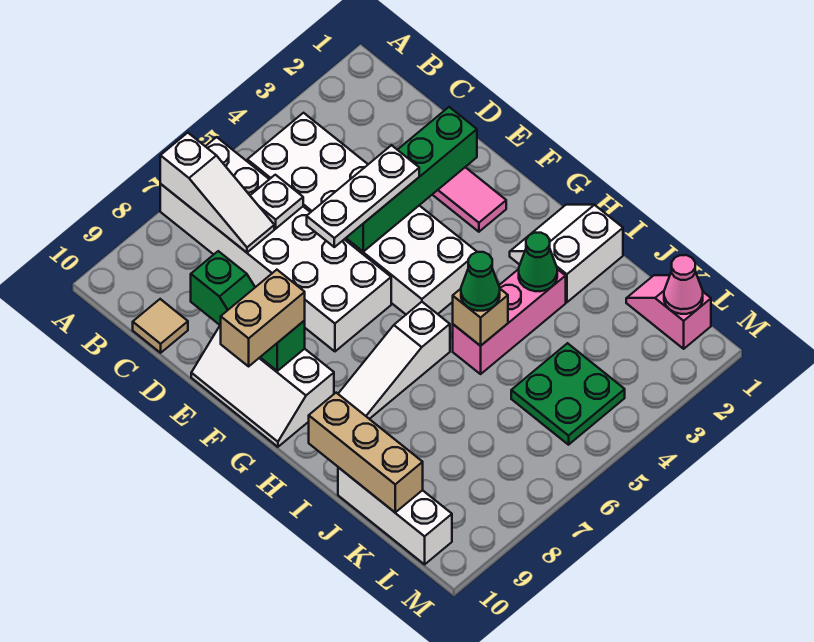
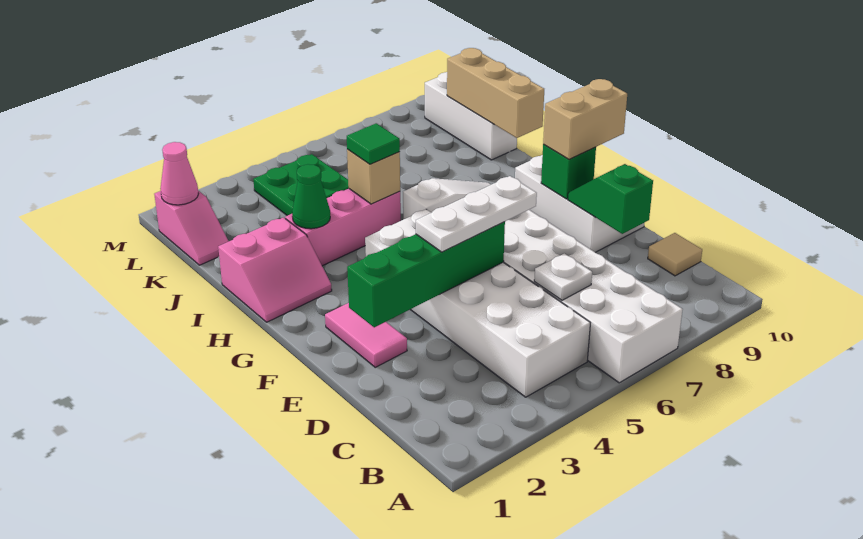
white slope A7:C7 level 2 top A -> none
white slope H1:I2 level 1 top I -> pink slope H1:I2 level 1 top I
green cone I5 level 3 -> green tile I5 level 3

